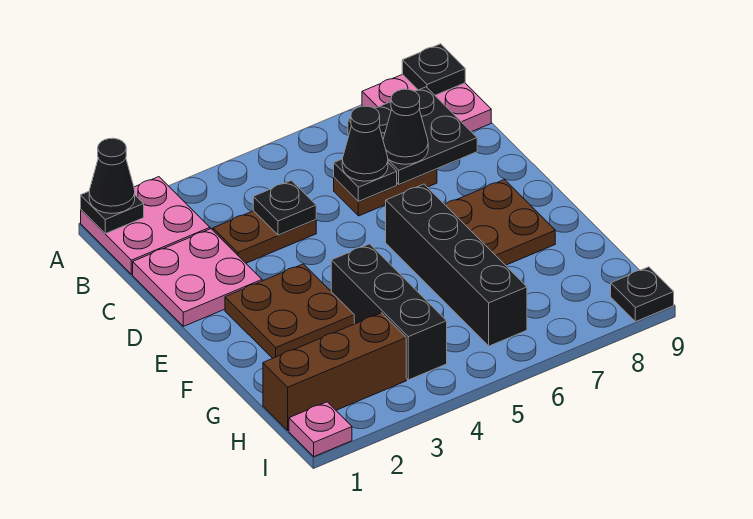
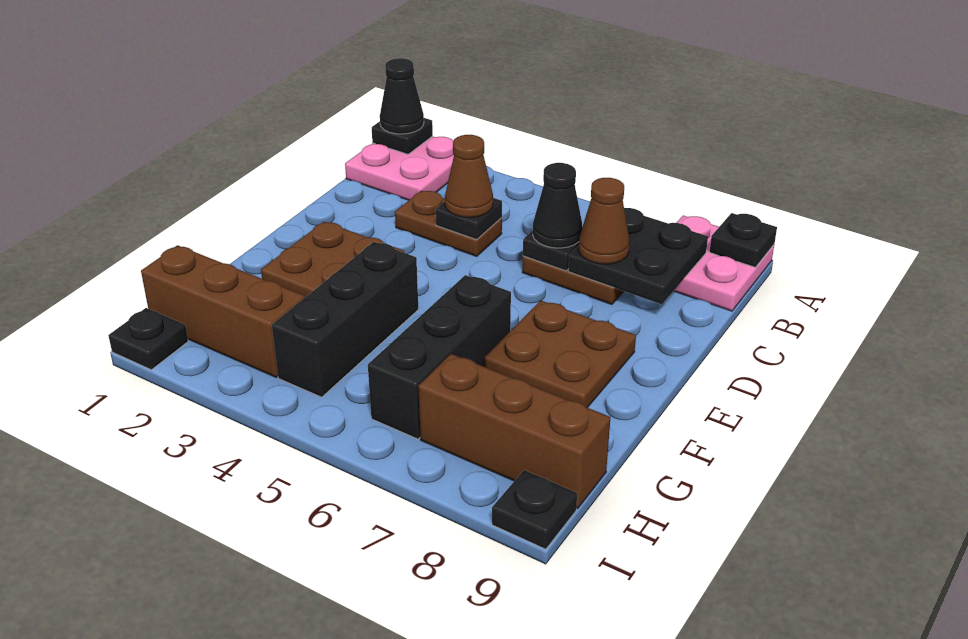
pink plate C1:D2 level 1 -> none
none -> brown cone C4 level 3
black cone C7 level 3 -> brown cone C7 level 3
black brick E6:H6 level 1 -> black brick F6:H6 level 1
none -> brown brick H7:H9 level 1
pink plate I1 level 1 -> black plate I1 level 1

